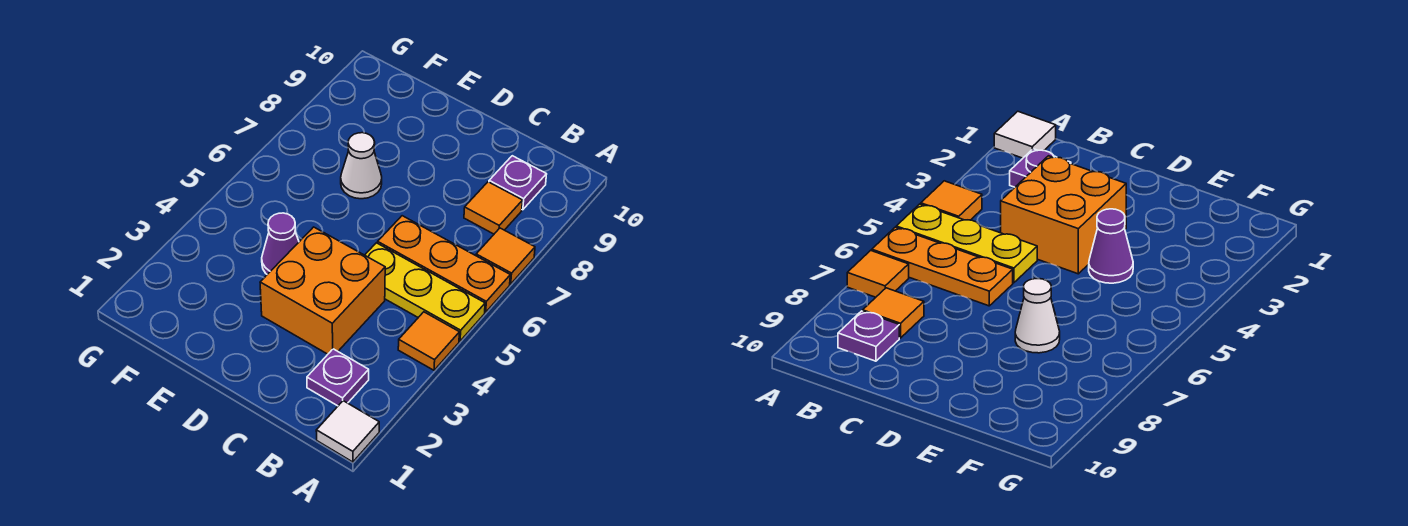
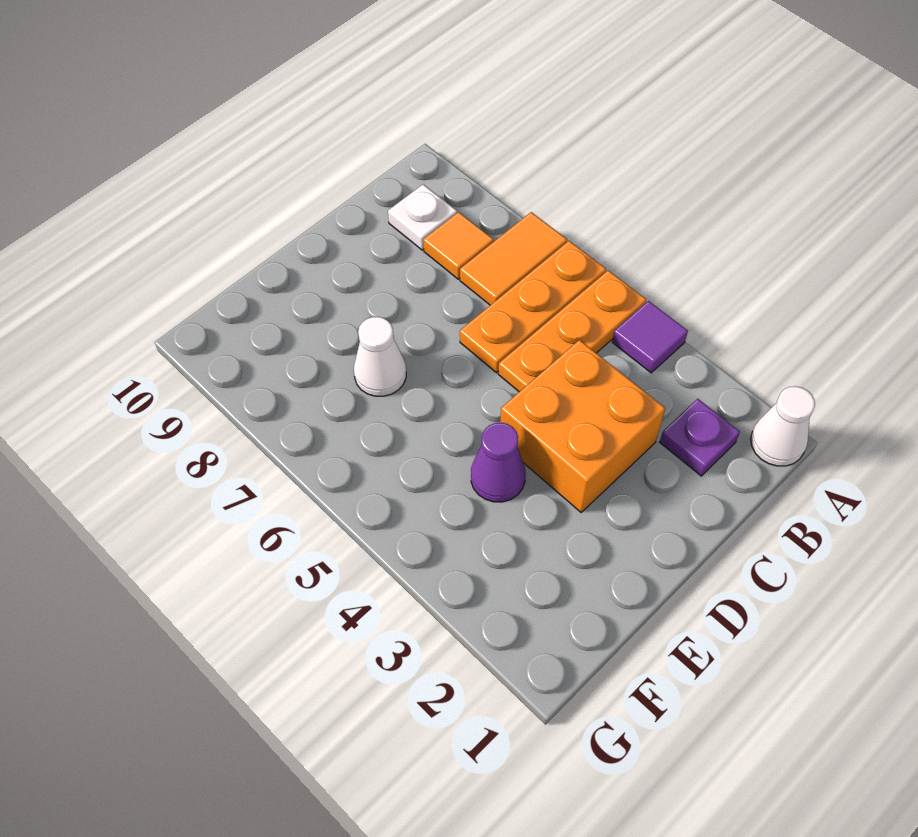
white tile A1 level 1 -> white cone A1 level 1
orange tile A4 level 1 -> purple tile A4 level 1
yellow plate A5:C5 level 1 -> orange plate A5:C5 level 1
orange tile A7 level 1 -> orange tile A7:B7 level 1
purple plate B9 level 1 -> white plate B9 level 1

